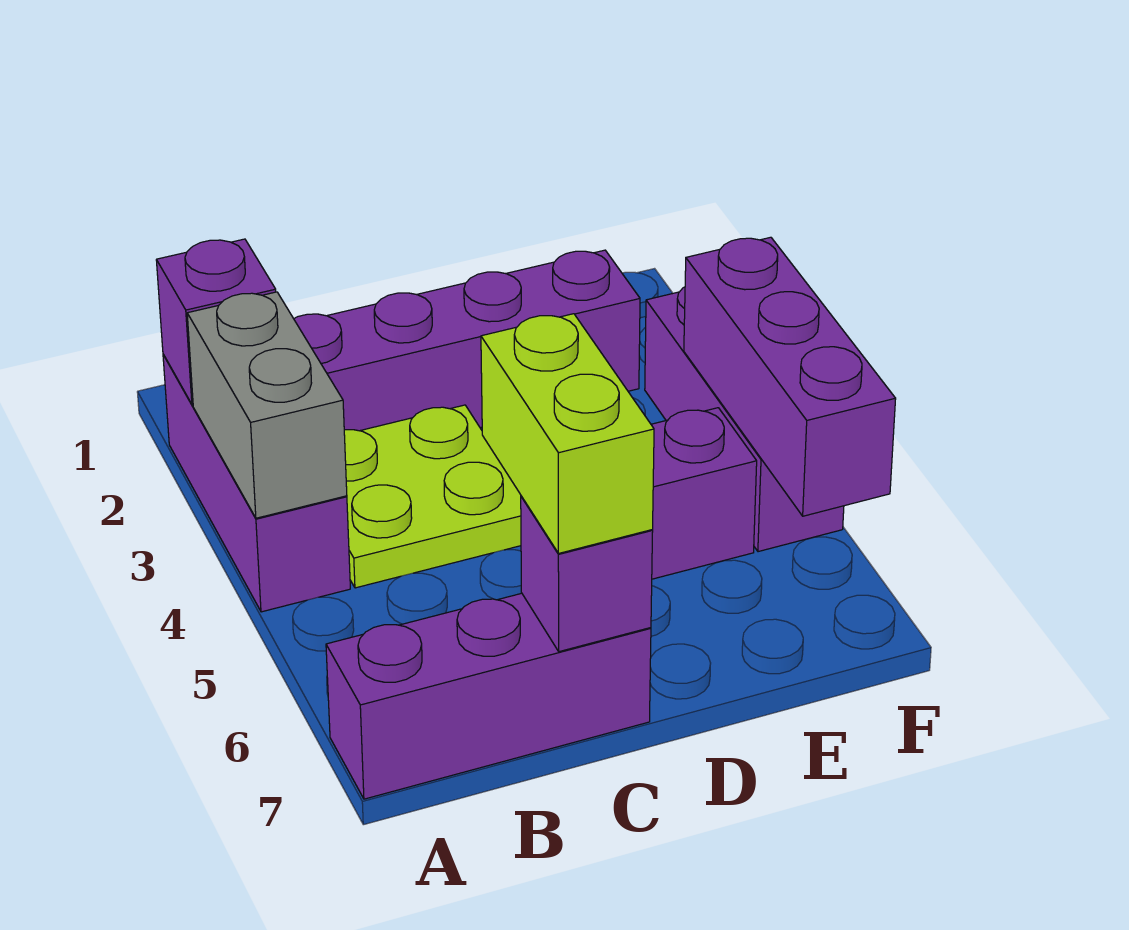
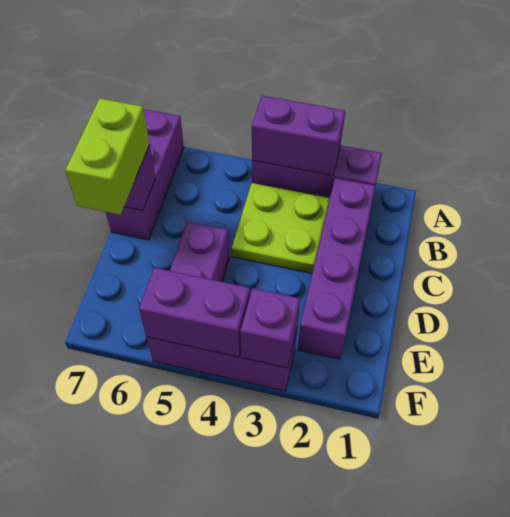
purple brick A2 level 2 -> purple brick F3 level 2
grey brick A3:A4 level 2 -> purple brick A3:A4 level 2
lime brick C6:C7 level 3 -> lime brick C7:D7 level 3
purple brick F4:F6 level 2 -> purple brick F4:F5 level 2

